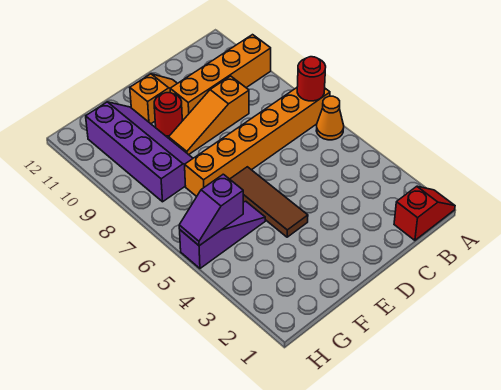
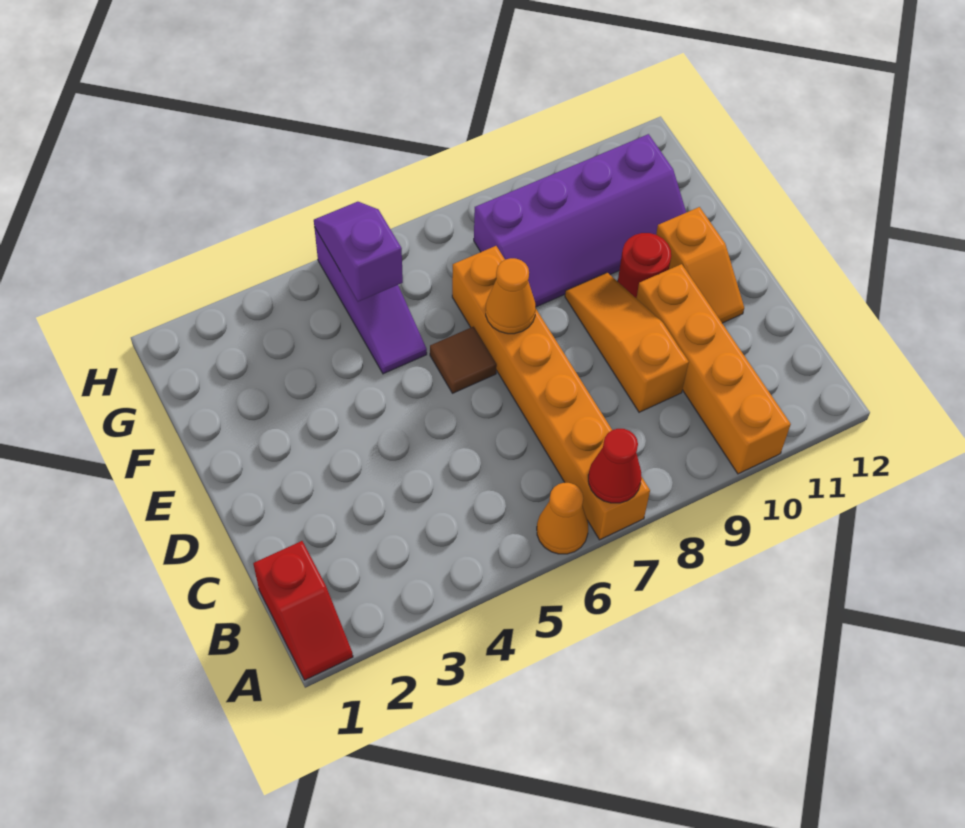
red round brick A7 level 2 -> red cone A7 level 2
brown tile E4:E6 level 1 -> brown tile E6 level 1
none -> orange cone E7 level 2

